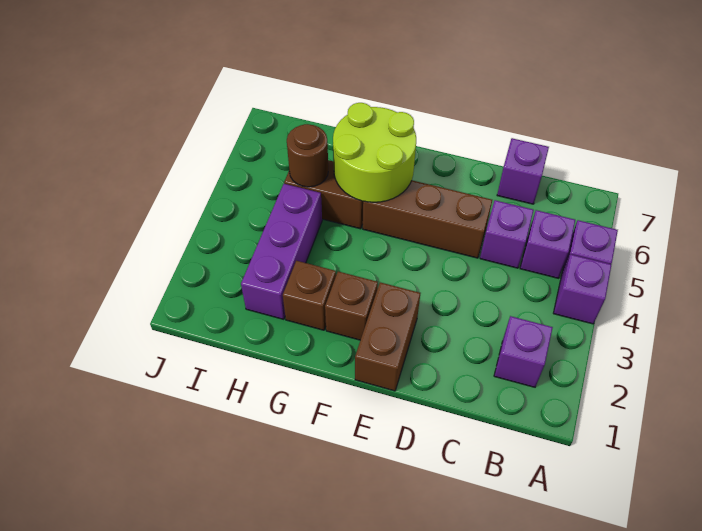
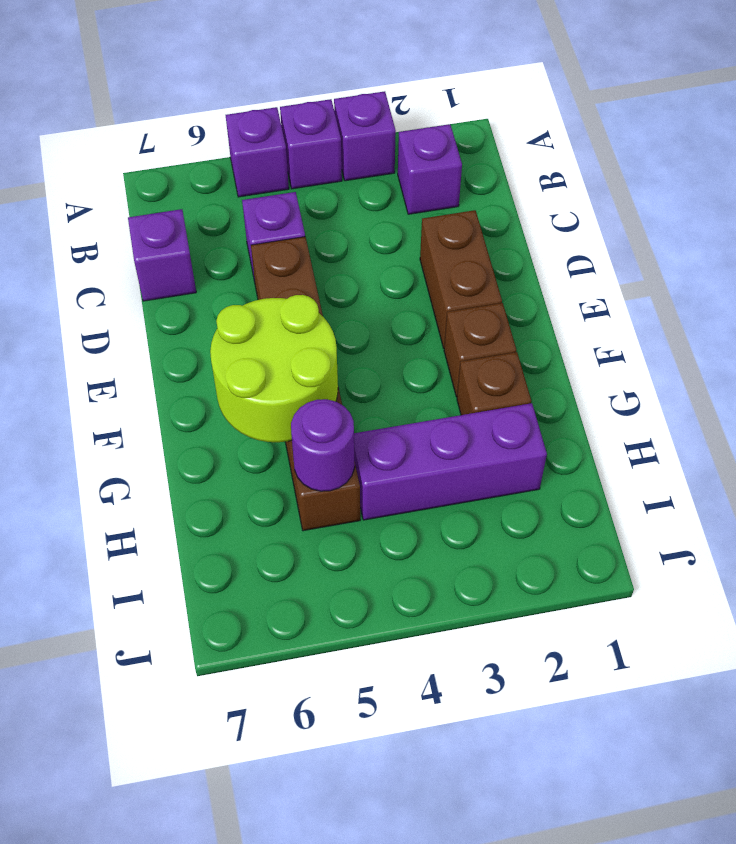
purple brick B5 level 1 -> purple brick A3 level 1
brown brick E1:E2 level 1 -> brown brick D2:E2 level 1
brown round brick H5 level 2 -> purple round brick H5 level 2

